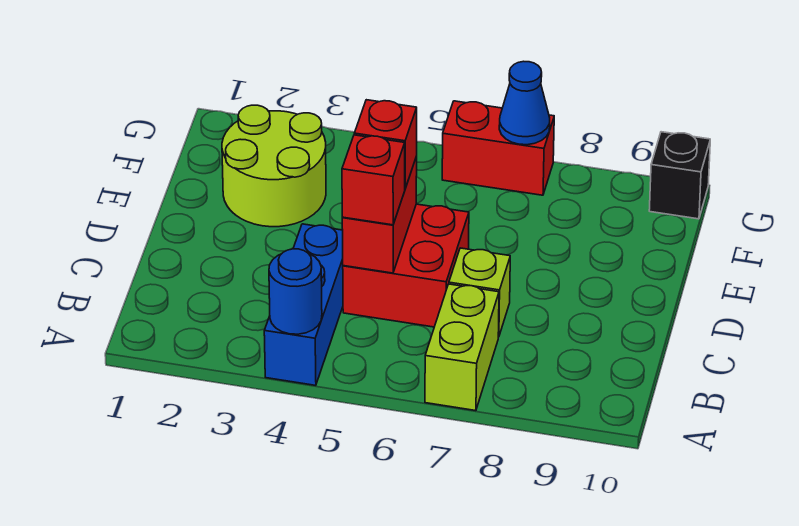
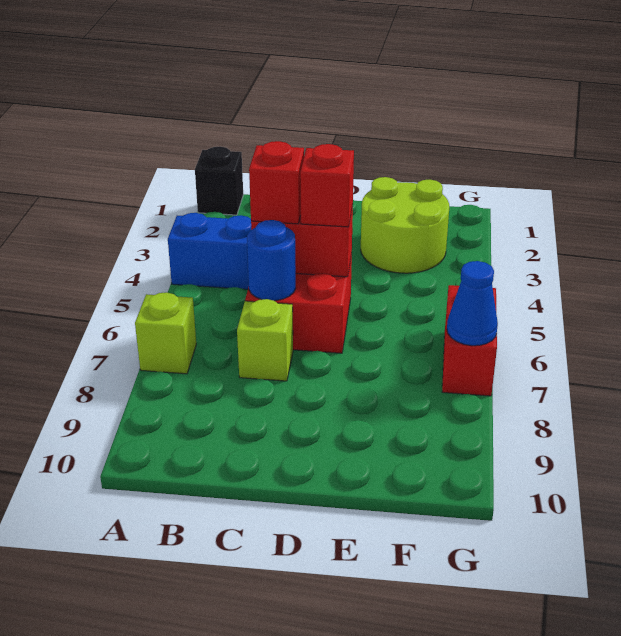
blue round brick A4 level 2 -> blue round brick C6 level 2
lime brick A7:B7 level 1 -> lime brick A7 level 1
black brick G10 level 1 -> black brick A1 level 1

